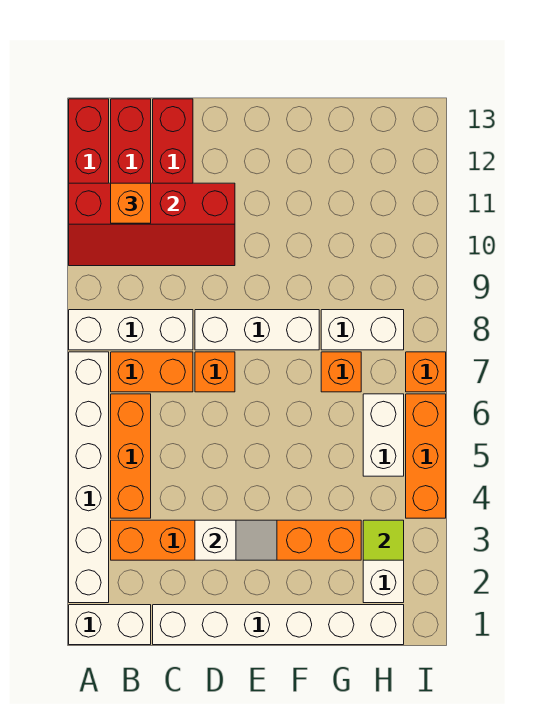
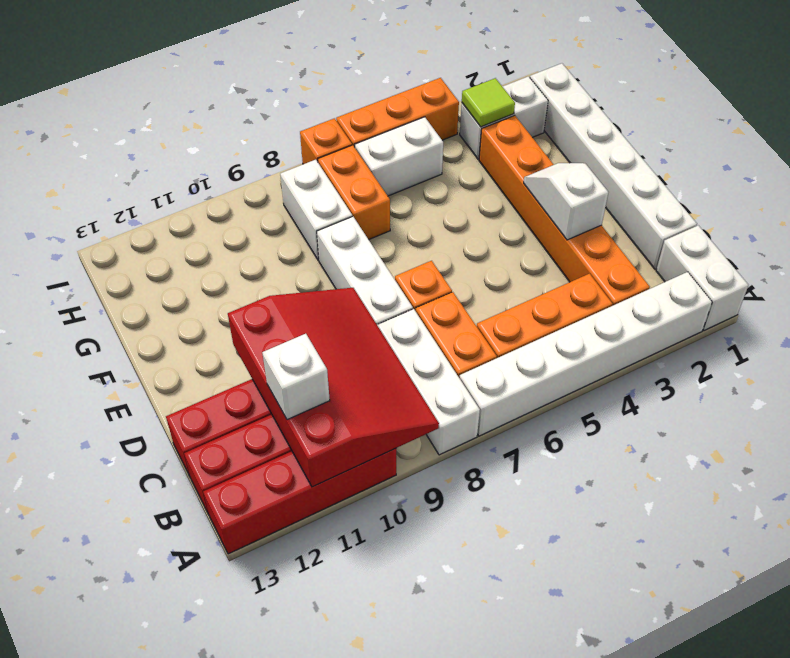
red slope A10:D11 level 2 top 11 -> red slope A9:D11 level 2 top 11
orange brick B11 level 3 -> white brick B11 level 3
orange brick G7 level 1 -> orange brick G7:H7 level 1

